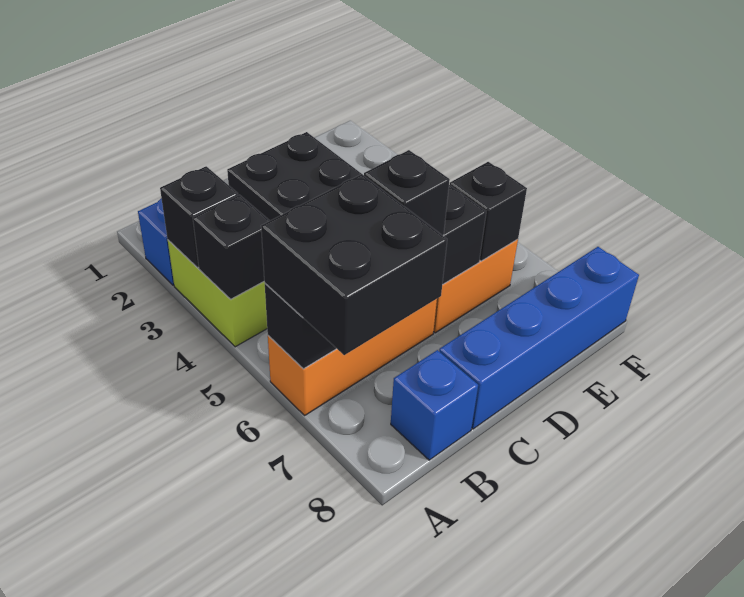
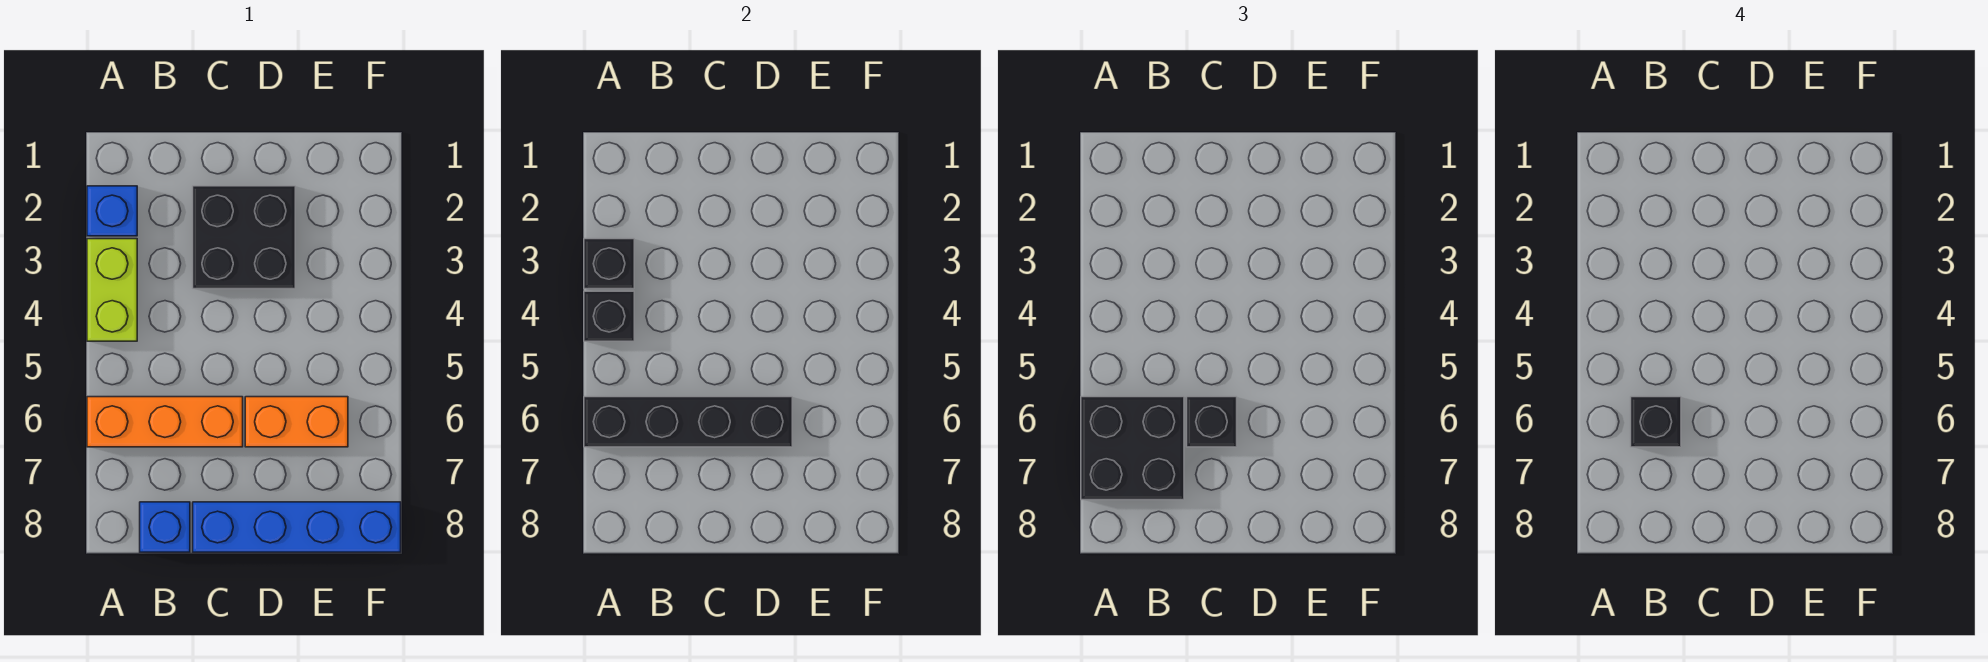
black brick E6 level 2 -> black brick B6 level 4

